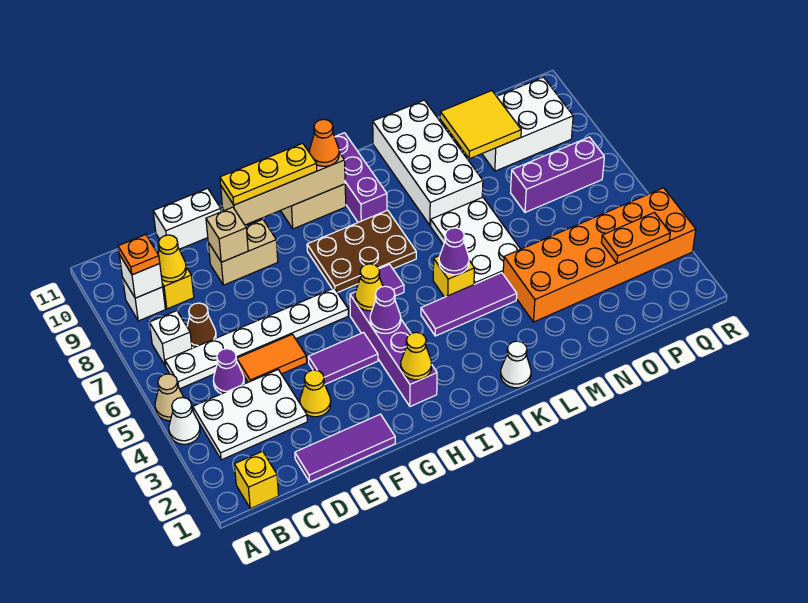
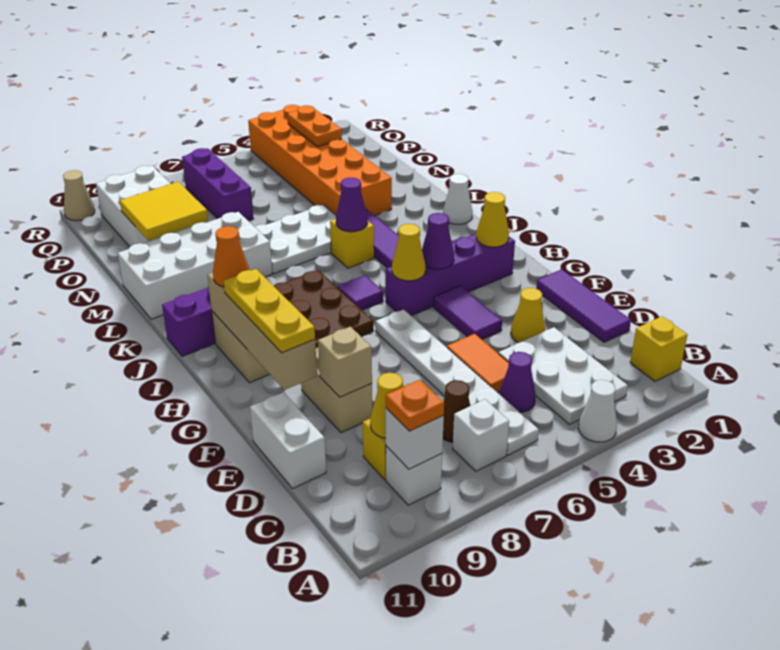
tan cone A5 level 1 -> tan cone R11 level 1

